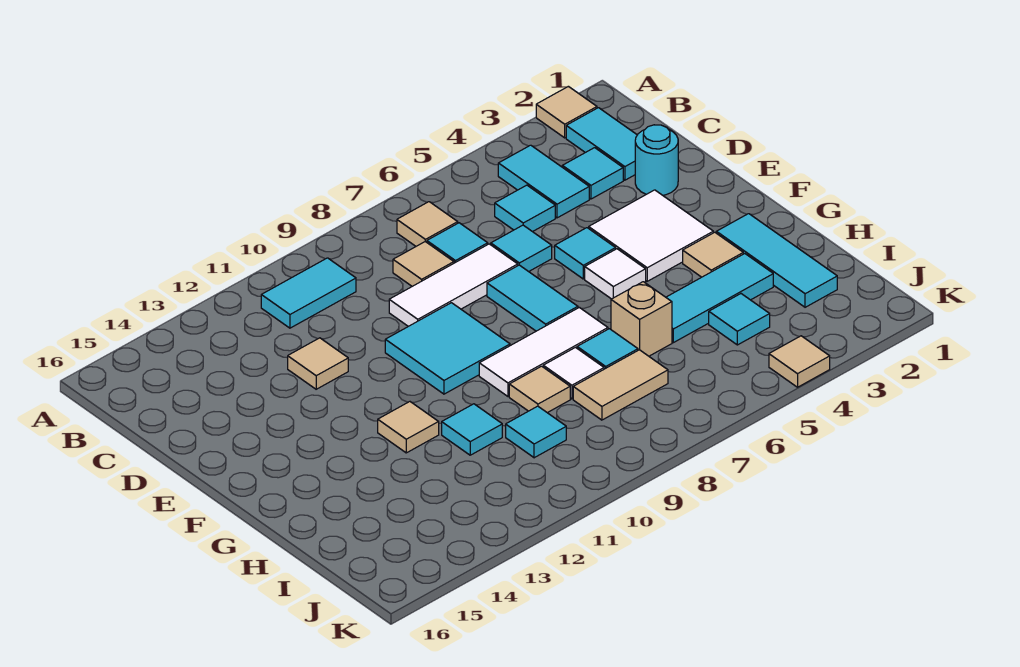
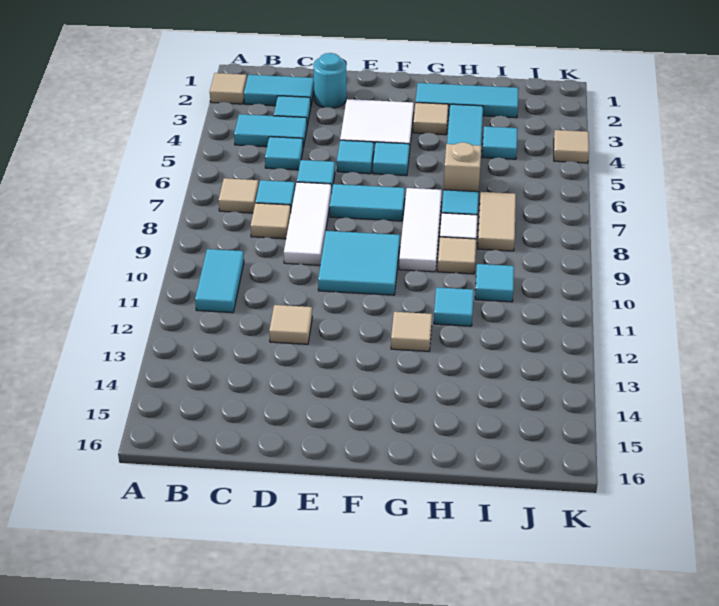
white tile F5 level 1 -> cyan tile F5 level 1

